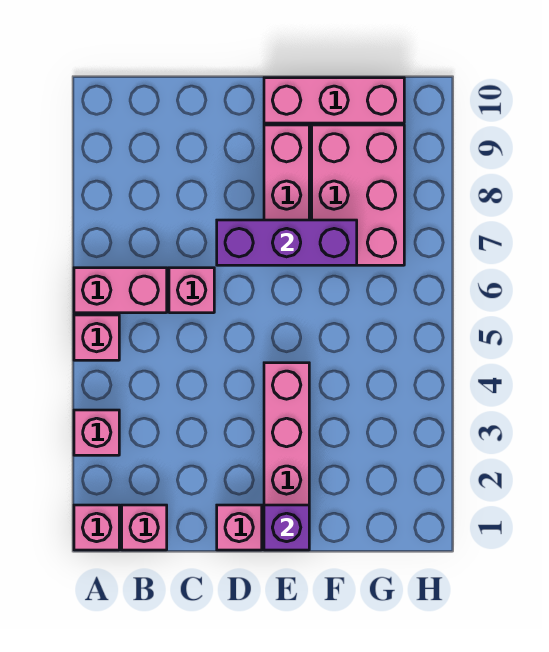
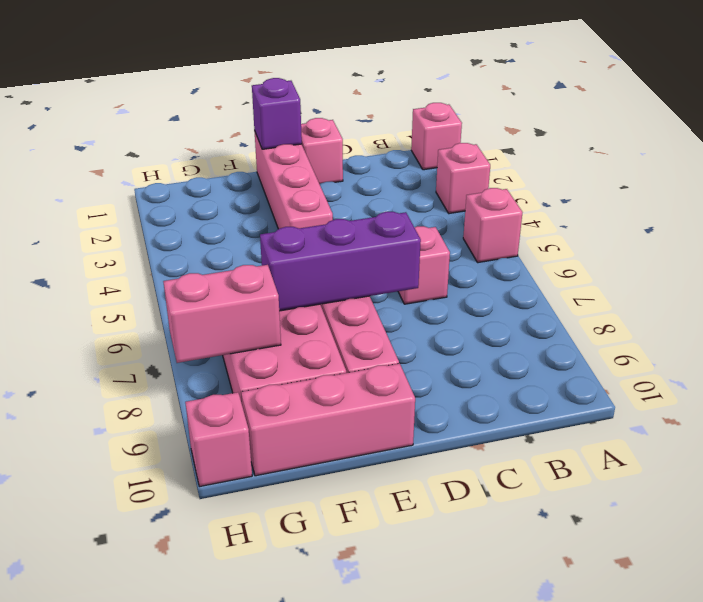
pink brick A6:B6 level 1 -> pink brick G8:H8 level 2
pink brick B1 level 1 -> pink brick H10 level 1

